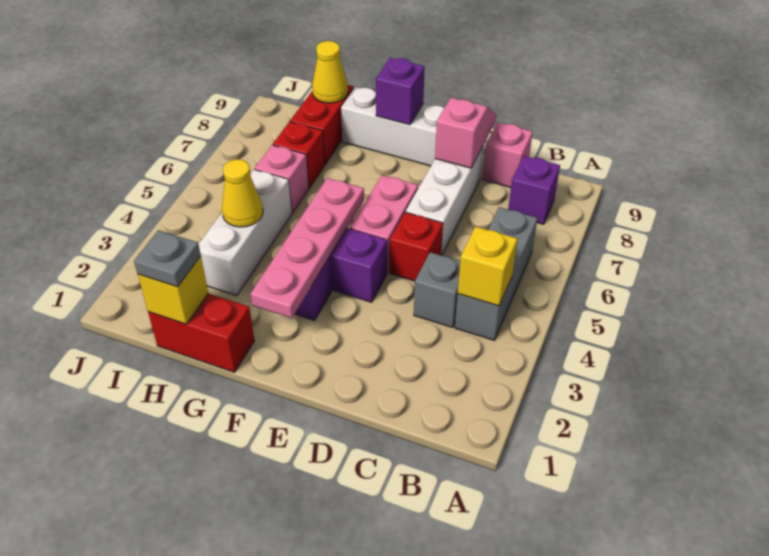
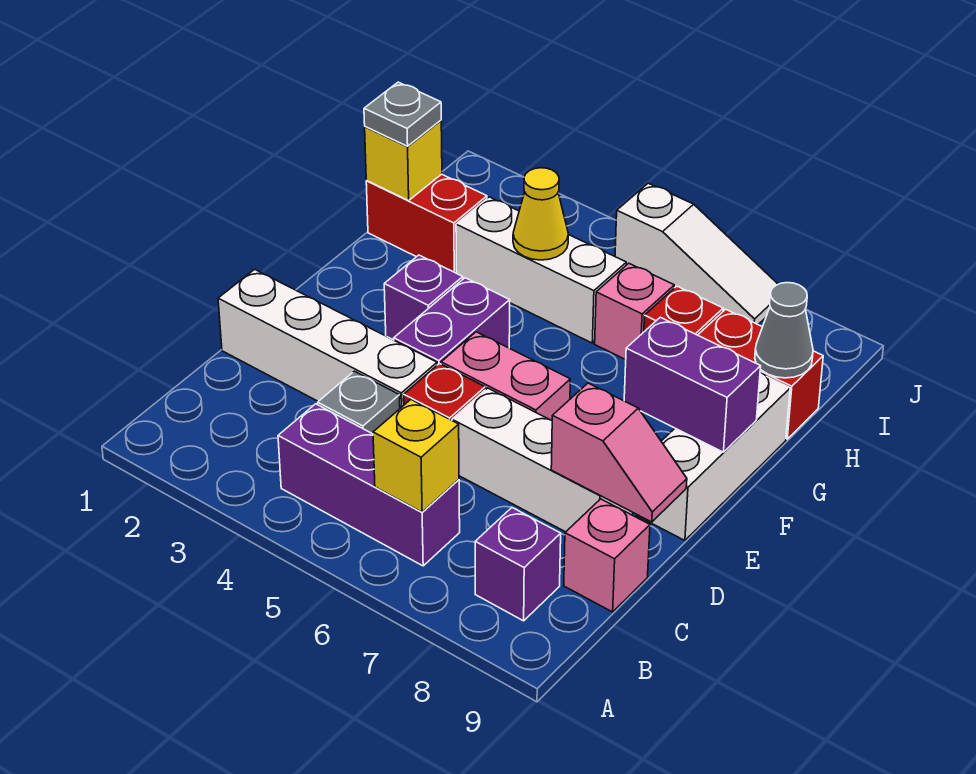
grey brick B4:B6 level 1 -> purple brick B4:B6 level 1
yellow brick B4 level 2 -> yellow brick B6 level 2
none -> white brick D1:D4 level 1
pink plate F2:F5 level 2 -> none
purple brick F9 level 2 -> purple brick F8:F9 level 2
red brick G1:H1 level 1 -> red brick H1:H2 level 1
yellow cone H9 level 2 -> grey cone H9 level 2
none -> white slope J5:J7 level 1 top 5

